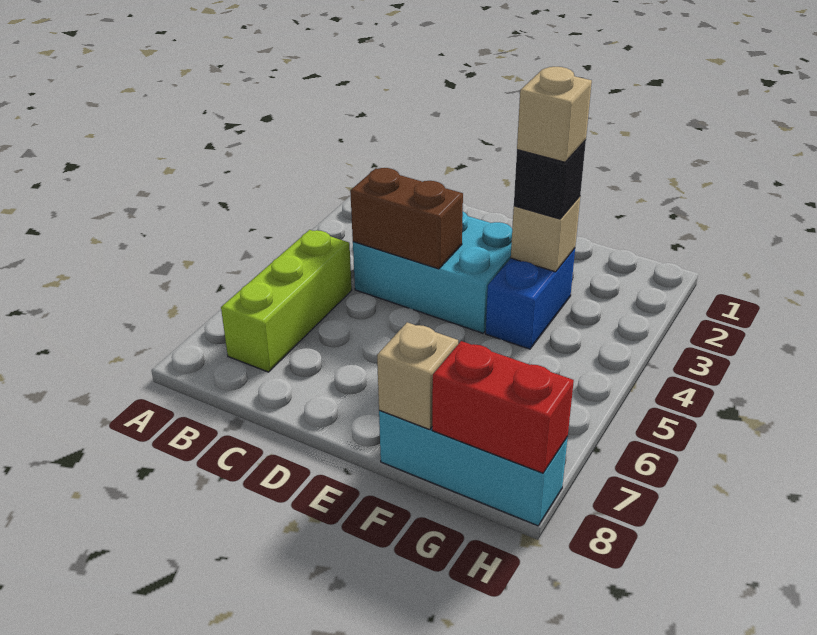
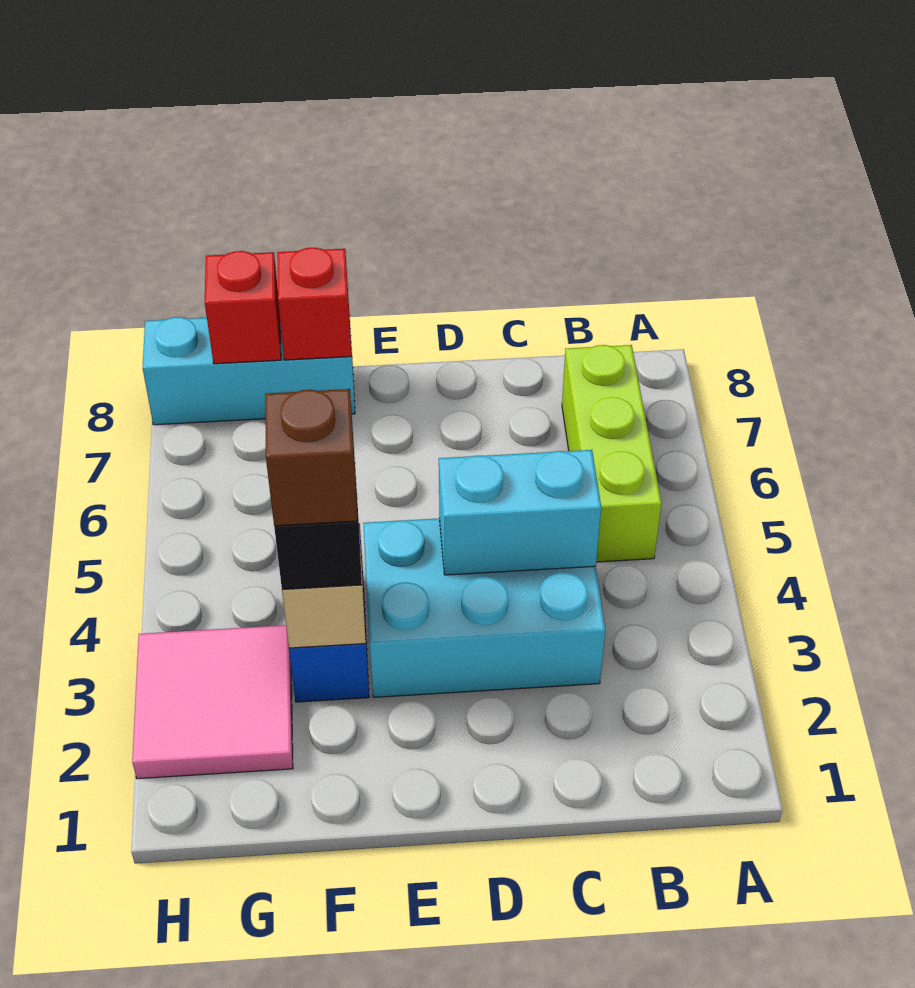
brown brick C4:D4 level 2 -> cyan brick C4:D4 level 2
tan brick F3 level 4 -> brown brick F3 level 4
tan brick F8 level 2 -> red brick F8 level 2
none -> pink tile G2:H3 level 1
red brick G8:H8 level 2 -> red brick G8 level 2

